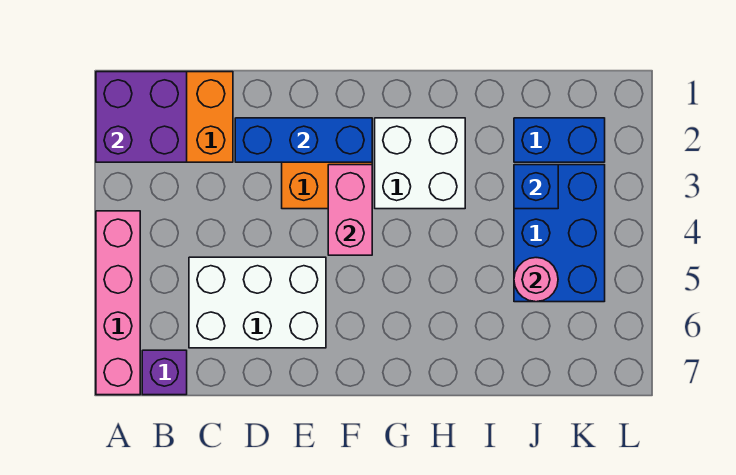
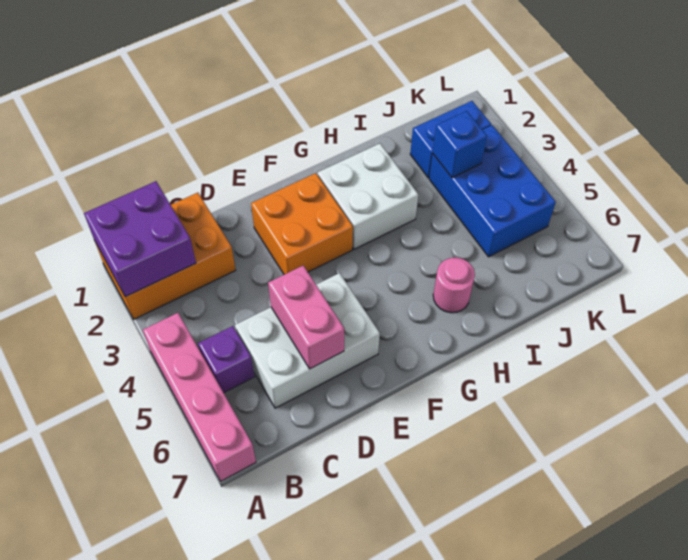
purple brick B7 level 1 -> purple brick B5 level 1
blue brick D2:F2 level 2 -> none
pink brick F3:F4 level 2 -> pink brick D5:D6 level 2
pink round brick J5 level 2 -> pink round brick H6 level 1

